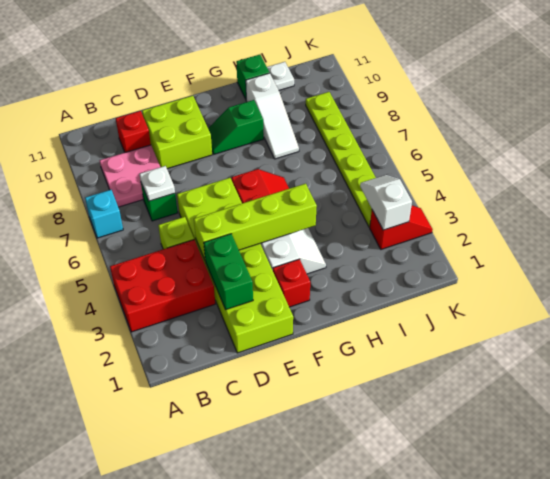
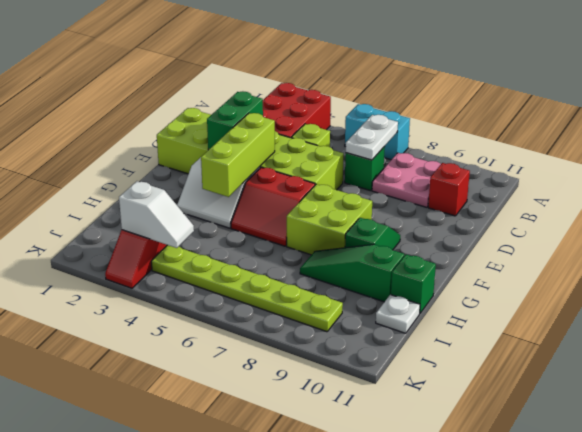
cyan brick A7 level 1 -> cyan brick A6:A7 level 1
white plate C7 level 2 -> white plate B7:C7 level 2
green brick D2:D3 level 2 -> green brick D3:E3 level 2
lime brick D4:G4 level 2 -> lime brick E4:G4 level 2
lime brick D9:E10 level 1 -> lime brick F7:G8 level 1
red brick F2 level 1 -> none
white slope H8:H10 level 1 top 10 -> green slope H8:H10 level 1 top 10

